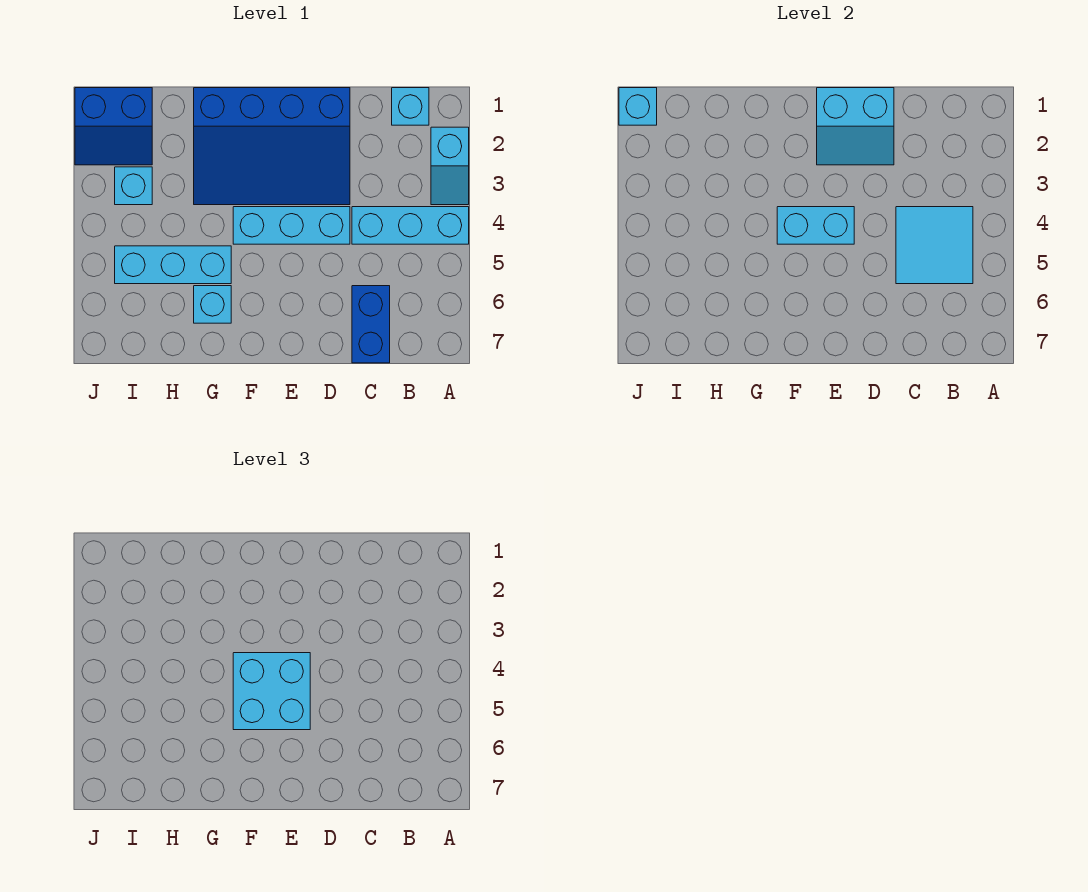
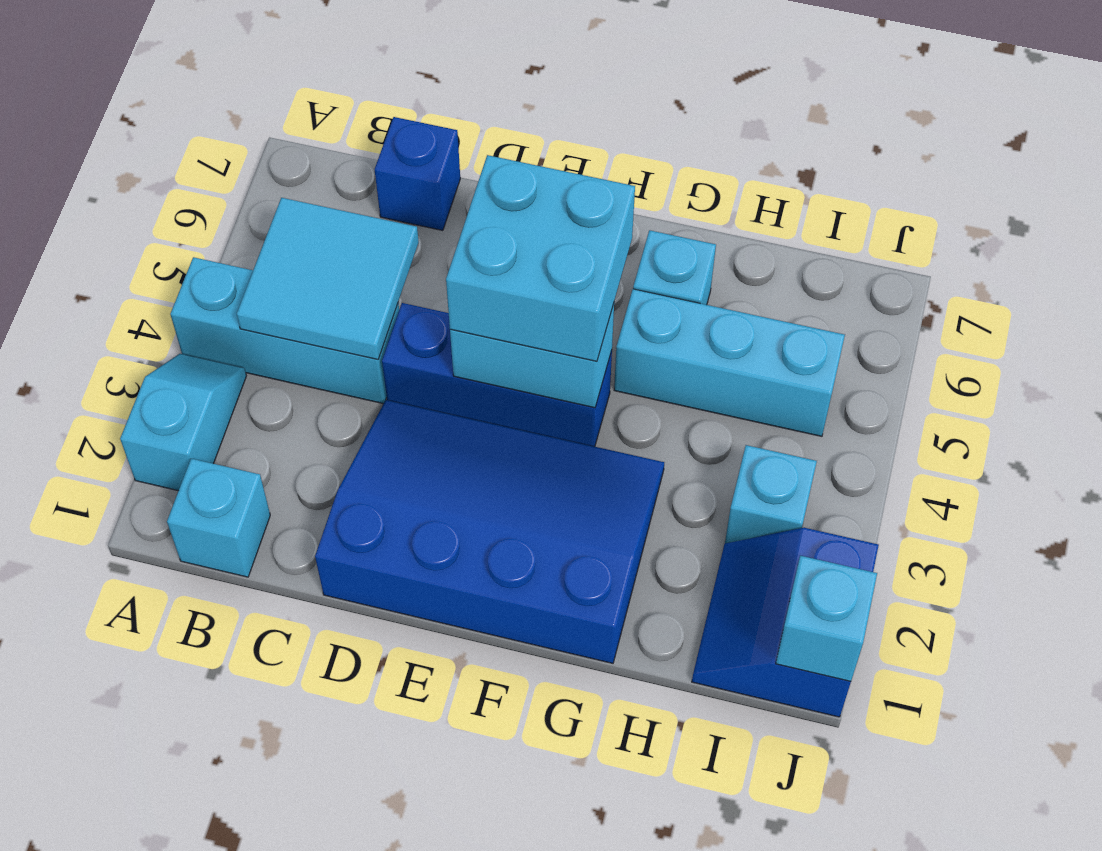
blue brick C6:C7 level 1 -> blue brick C7 level 1
cyan slope D1:E2 level 2 top 1 -> none
cyan brick D4:F4 level 1 -> blue brick D4:F4 level 1
blue slope I1:J2 level 1 top 1 -> blue slope I1:J2 level 1 top J

